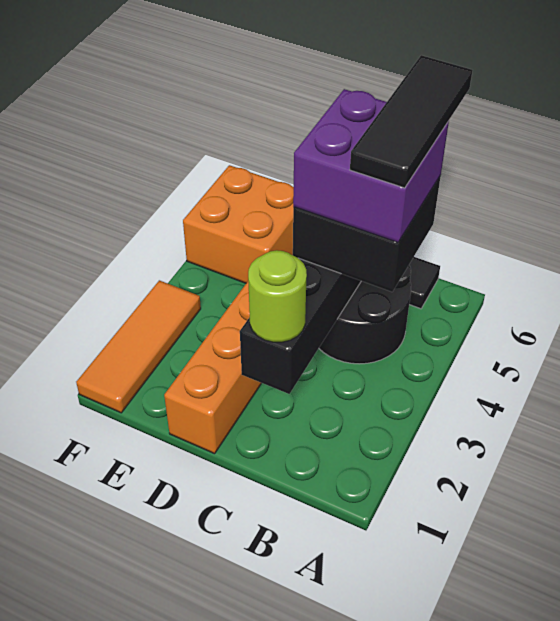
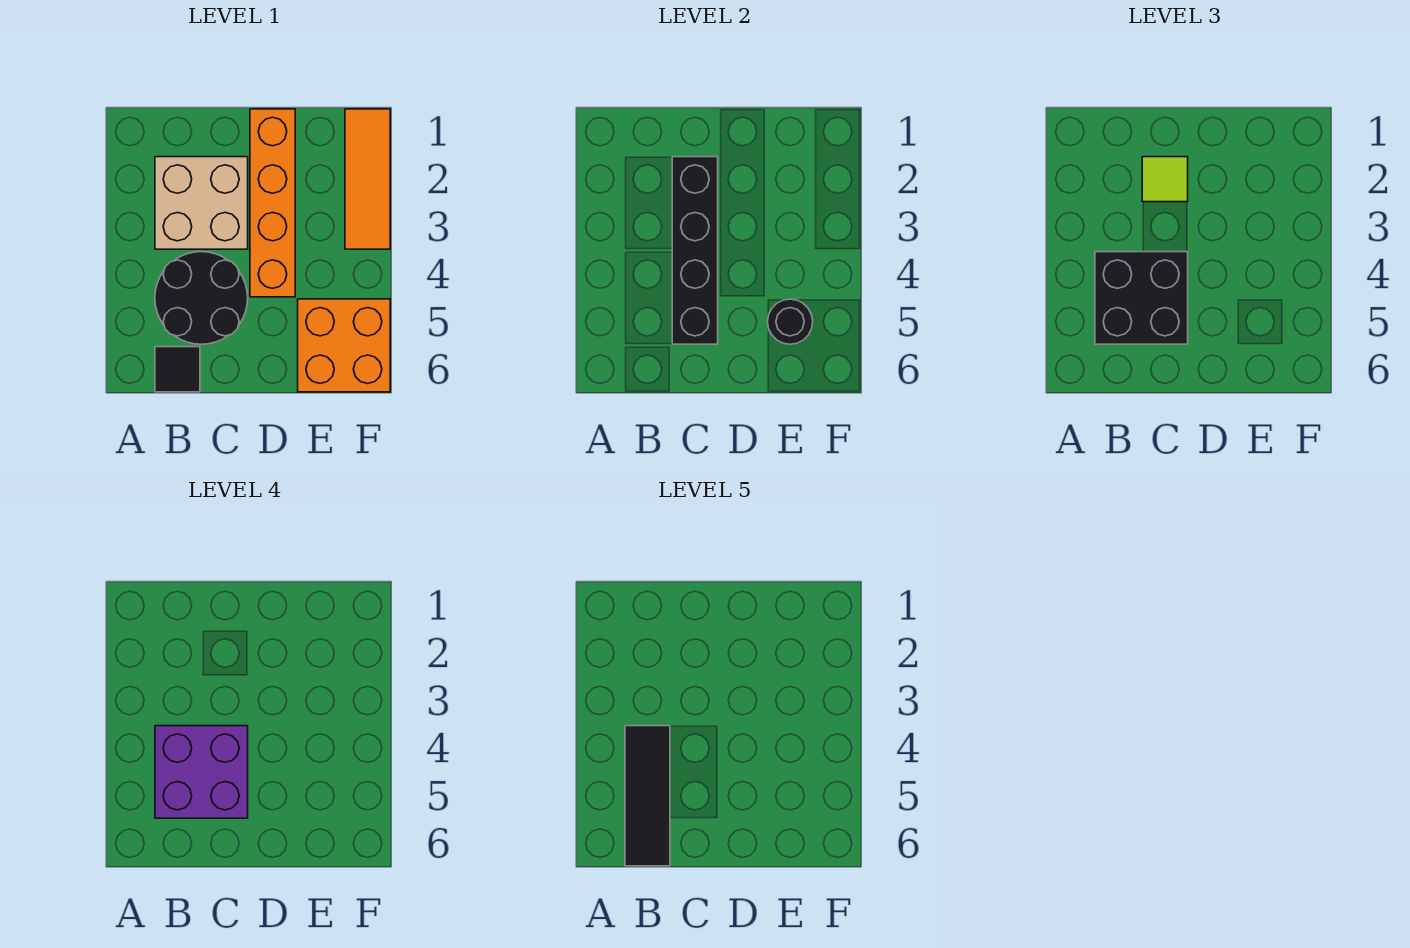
none -> tan brick B2:C3 level 1
lime round brick C2 level 3 -> lime tile C2 level 3
none -> black round brick E5 level 2

